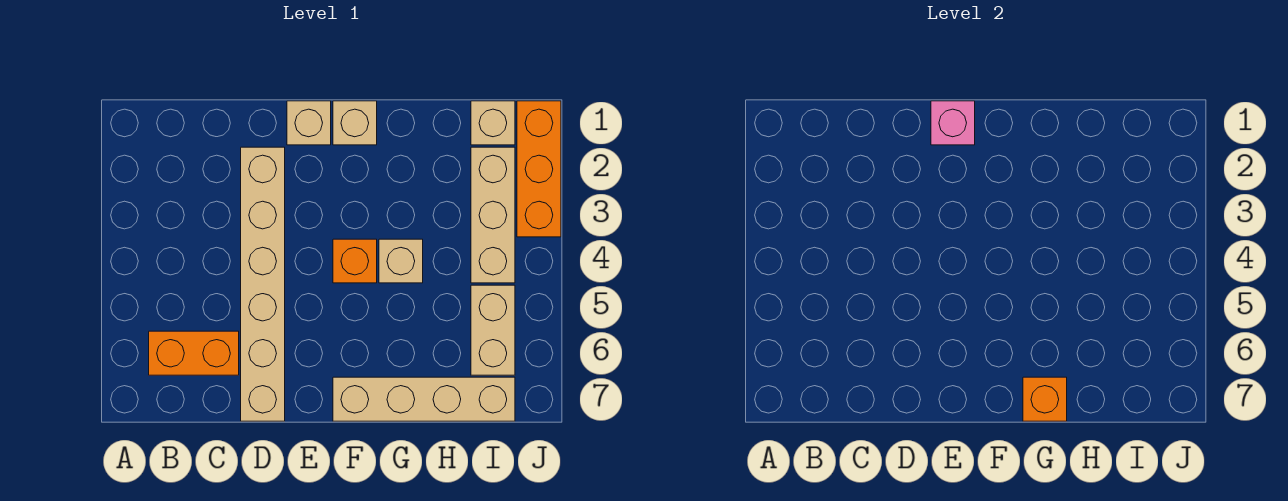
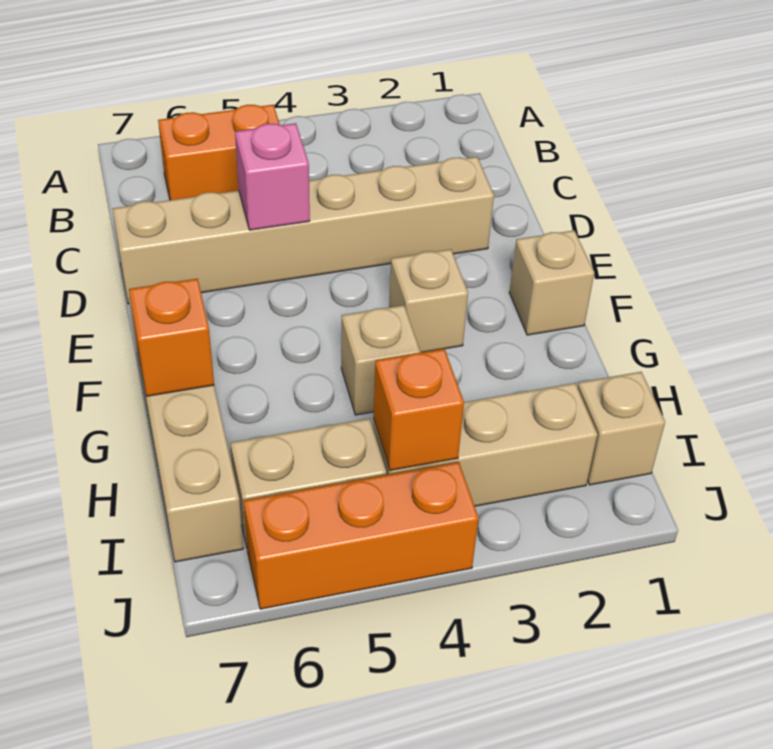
orange brick B6:C6 level 1 -> orange brick B5:B6 level 1
tan brick E1 level 1 -> tan brick F3 level 1
pink brick E1 level 2 -> pink brick D5 level 2
orange brick F4 level 1 -> orange brick I4 level 2
orange brick J1:J3 level 1 -> orange brick J4:J6 level 1

